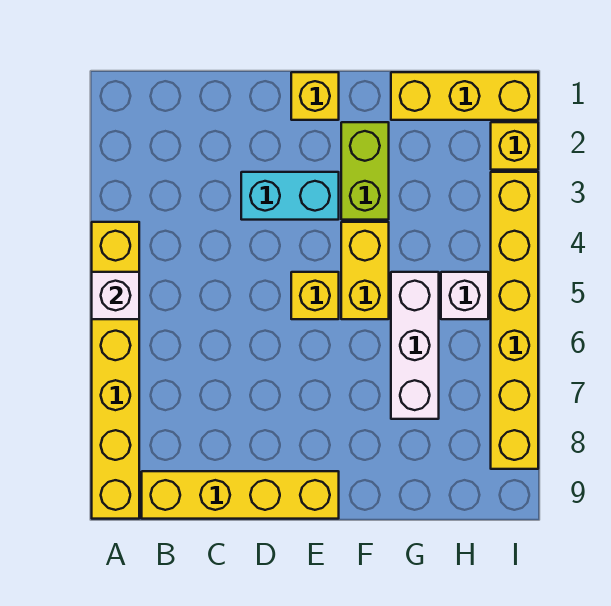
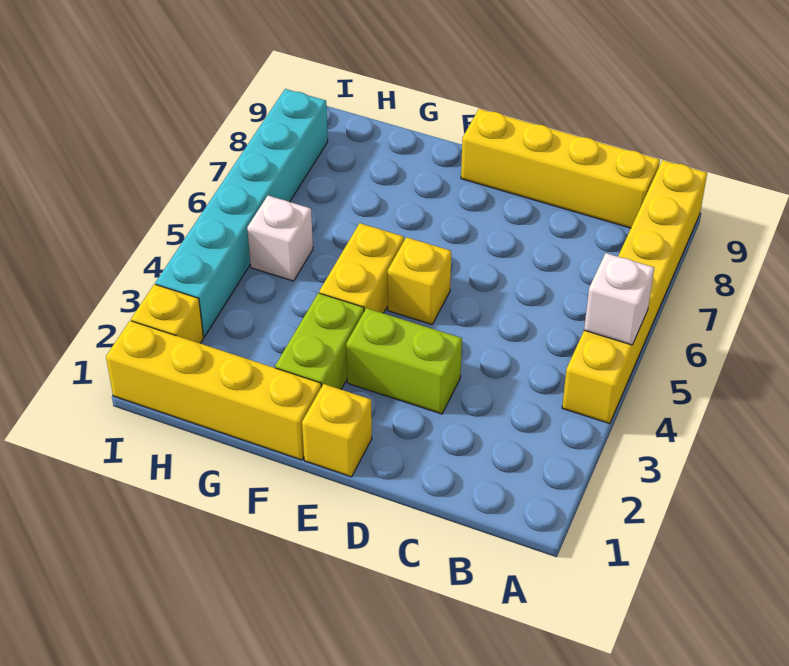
cyan brick D3:E3 level 1 -> lime brick D3:E3 level 1
yellow brick G1:I1 level 1 -> yellow brick F1:I1 level 1
white brick G5:G7 level 1 -> none
yellow brick I3:I8 level 1 -> cyan brick I3:I8 level 1

